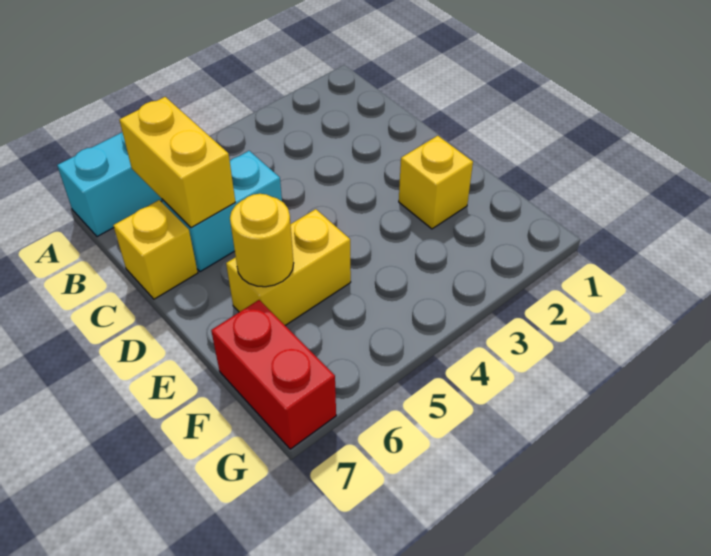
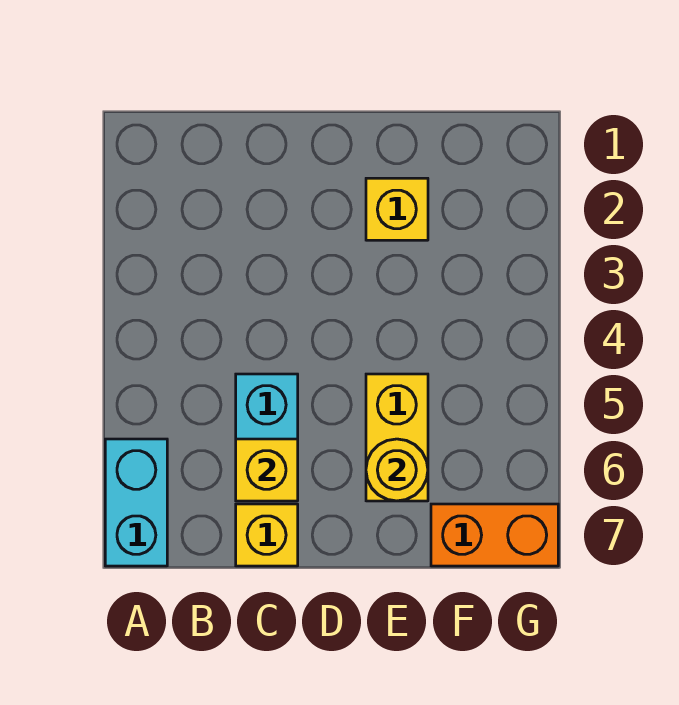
yellow brick B6:C6 level 2 -> yellow brick C6 level 2
red brick F7:G7 level 1 -> orange brick F7:G7 level 1

